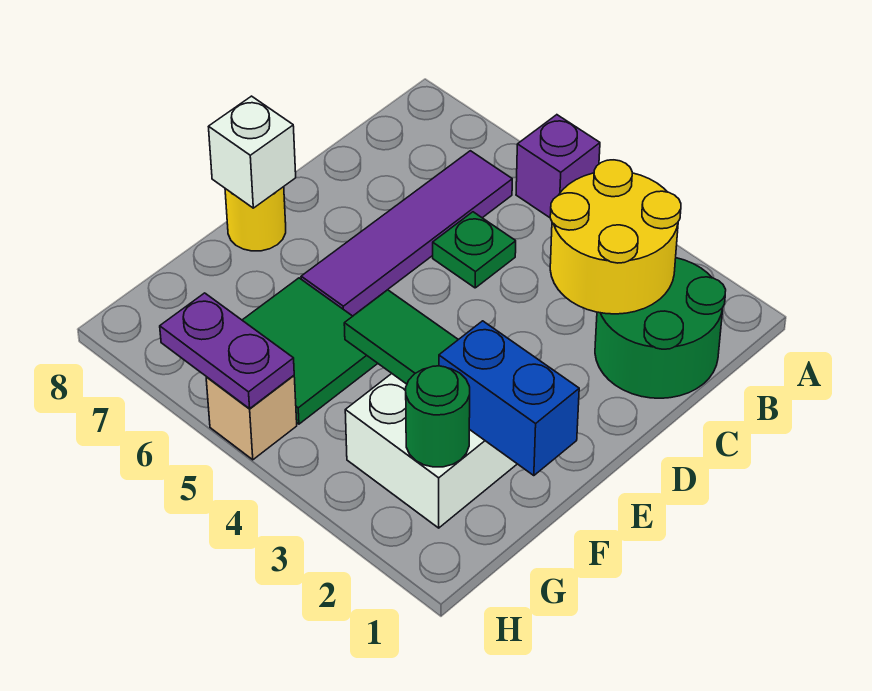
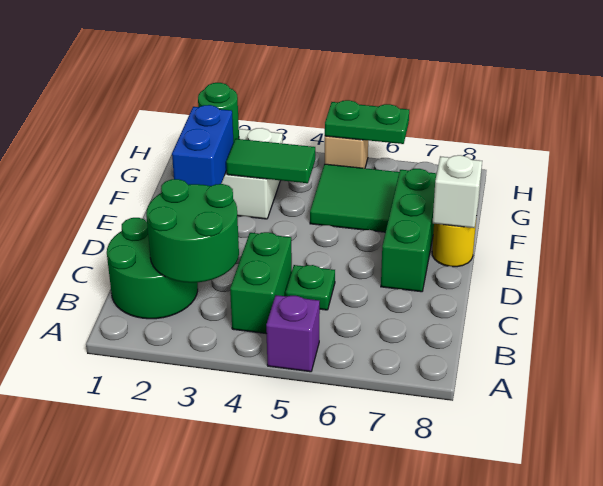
yellow round brick B2:C3 level 2 -> green round brick B2:C3 level 2
none -> green brick B4:C4 level 1
purple tile B6:E6 level 1 -> none
none -> green brick D7:F7 level 1
blue brick F1:F2 level 2 -> blue brick E2:F2 level 2
purple plate H5:H6 level 2 -> green plate H5:H6 level 2

